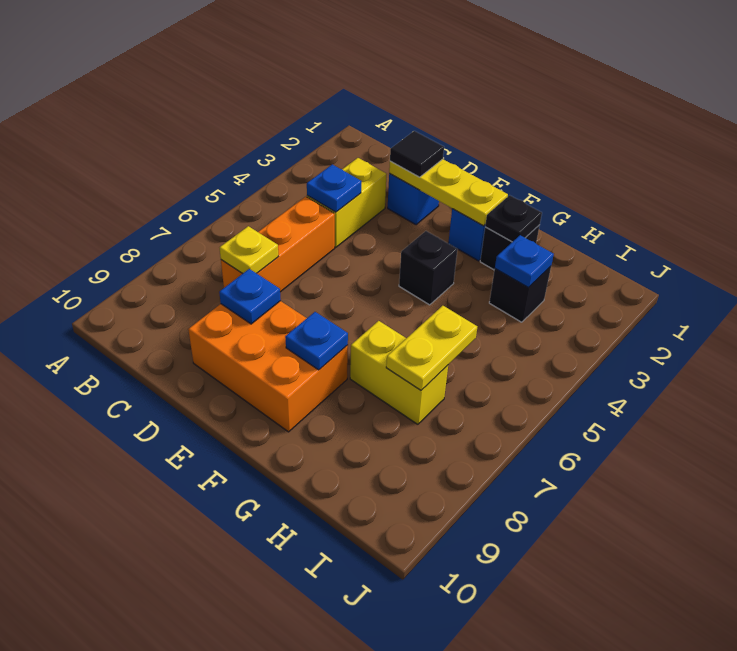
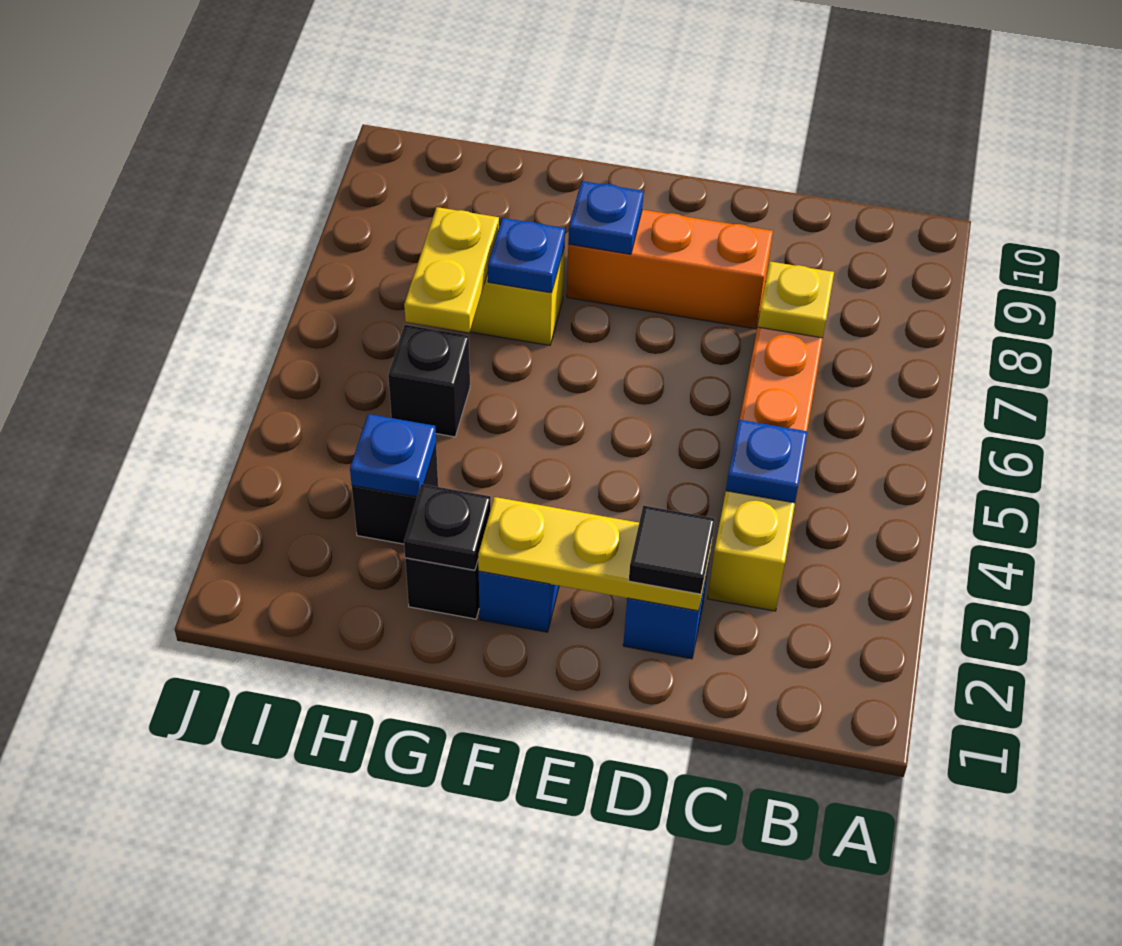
orange brick D8:F9 level 1 -> orange brick D8:F8 level 1
blue plate D8 level 2 -> blue plate G7 level 2
black brick F4 level 1 -> black brick H5 level 1

